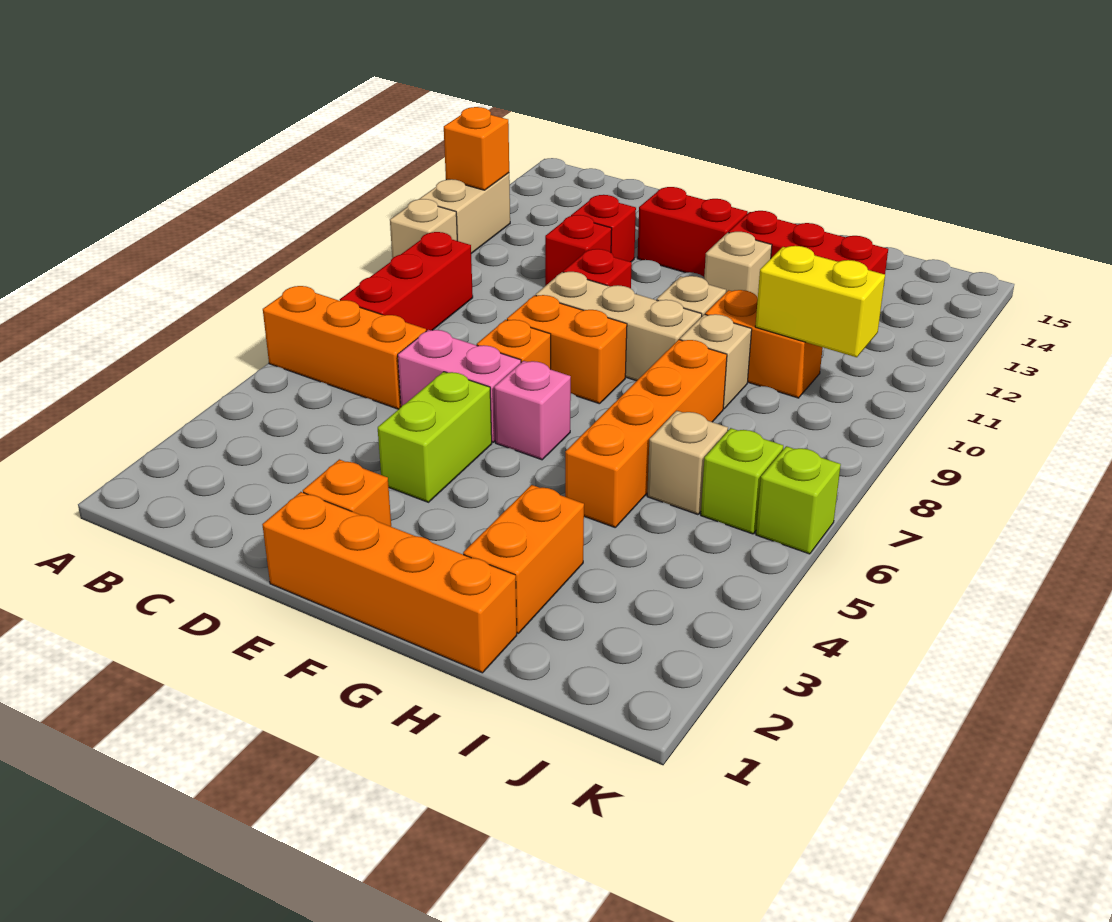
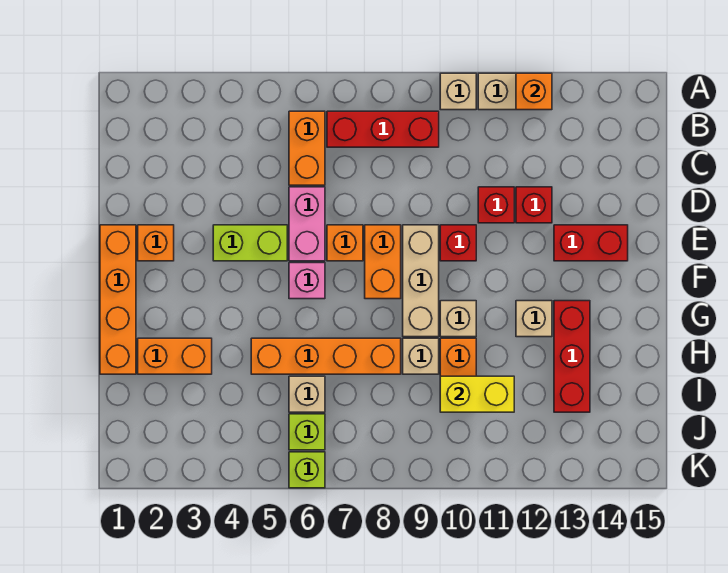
orange brick A6:C6 level 1 -> orange brick B6:C6 level 1
red brick E13:F13 level 1 -> red brick E13:E14 level 1
yellow brick I10:J10 level 2 -> yellow brick I10:I11 level 2

